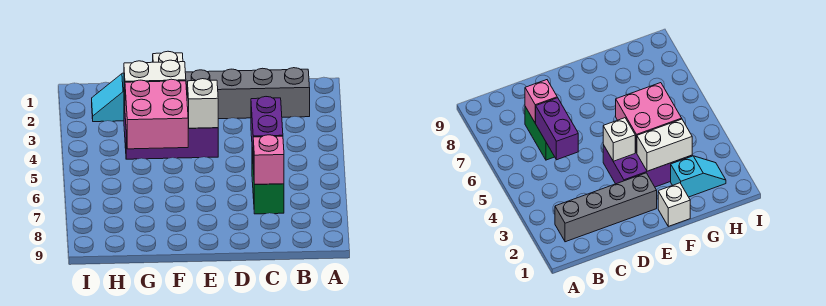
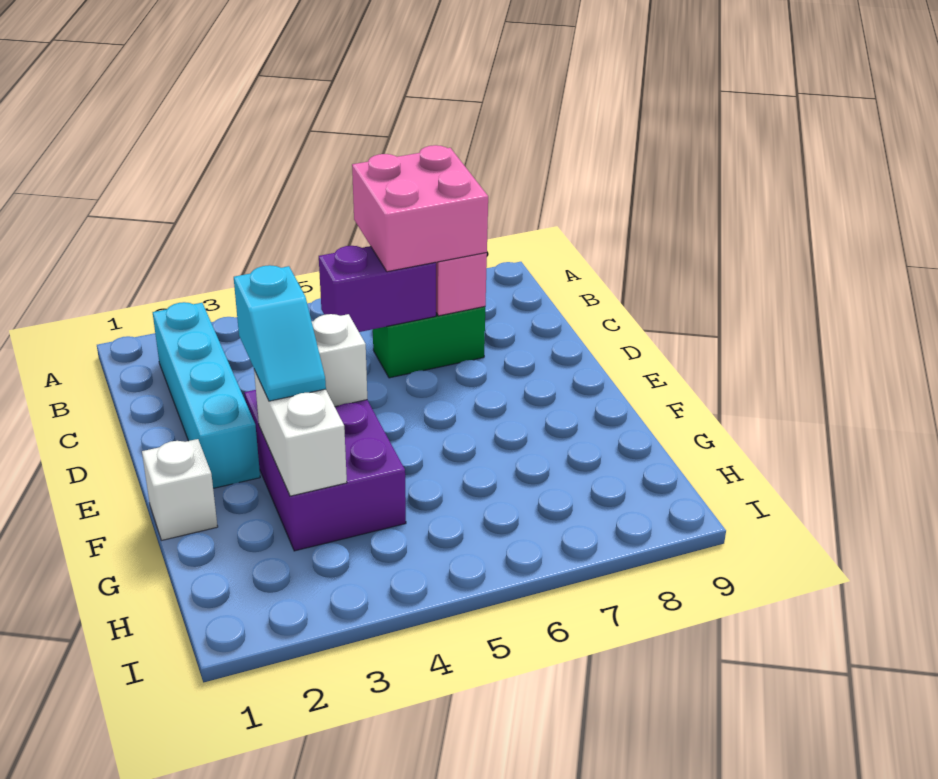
grey brick B2:E2 level 1 -> cyan brick B2:E2 level 1
pink brick F4:G5 level 2 -> pink brick B6:C7 level 3
cyan slope G2:H2 level 1 top G -> cyan slope E3:F3 level 3 top E

